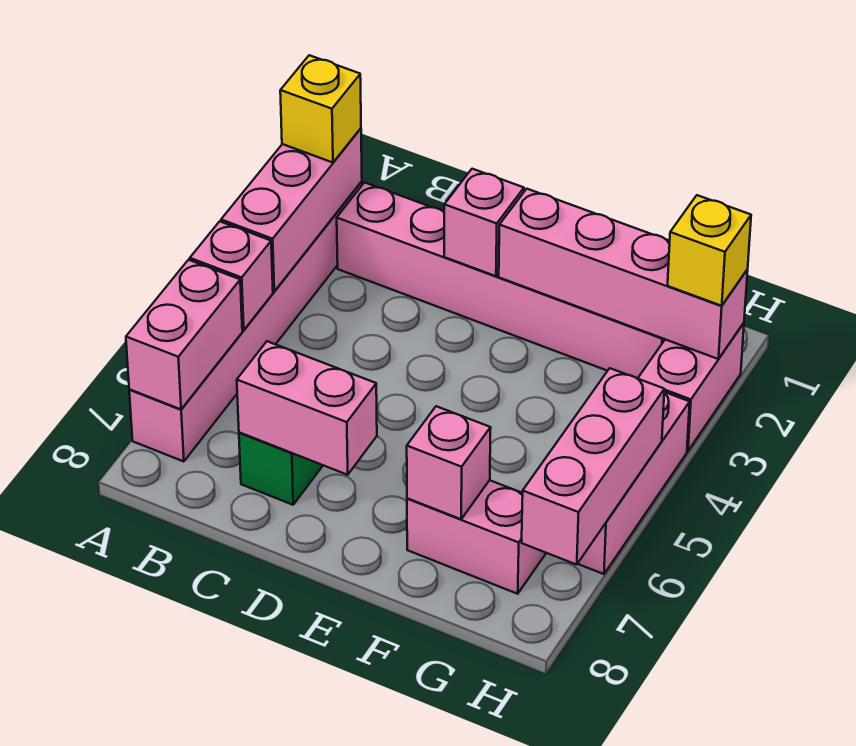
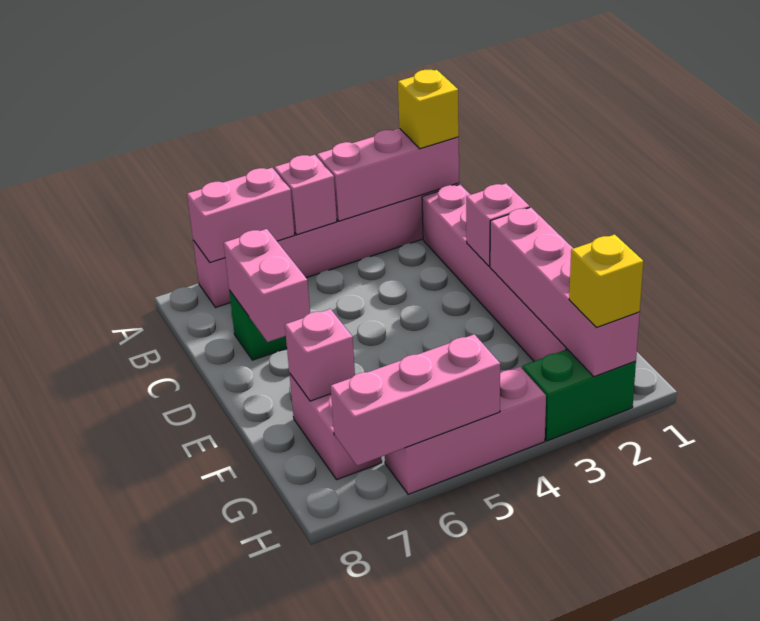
pink brick H2:H3 level 1 -> green brick H2:H3 level 1

